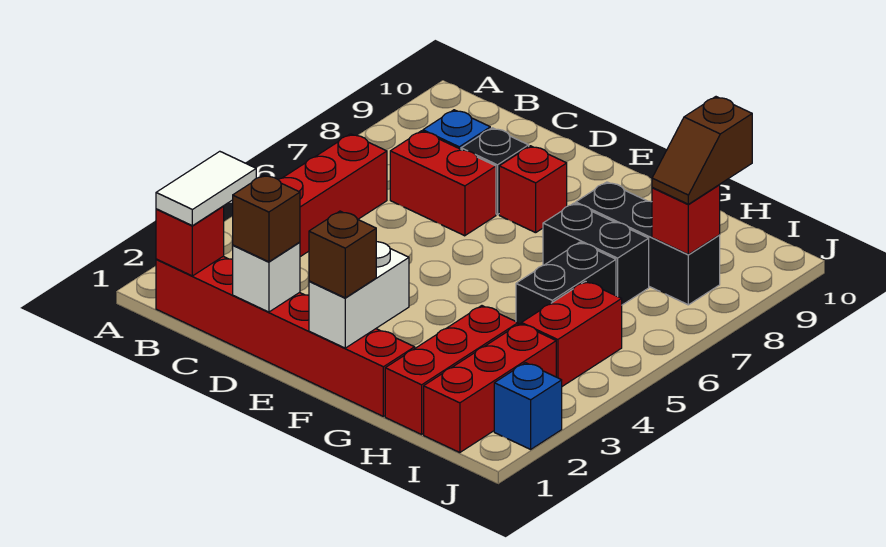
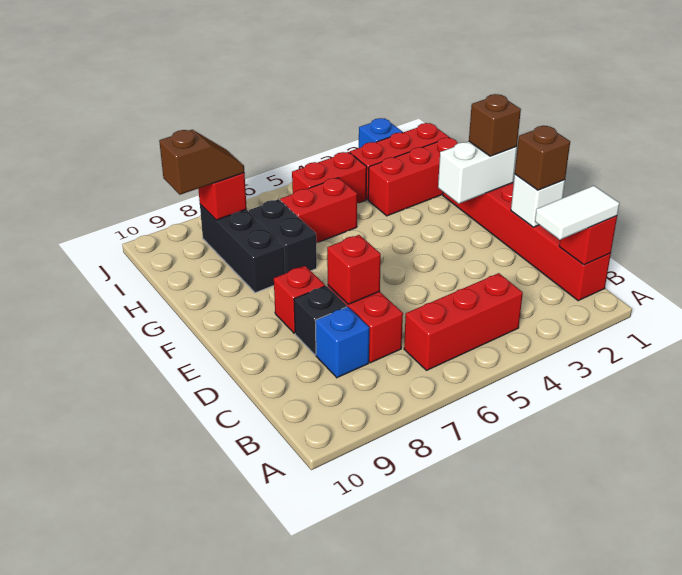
none -> red brick D7 level 2
black brick H5:H6 level 1 -> red brick H5:H6 level 1

